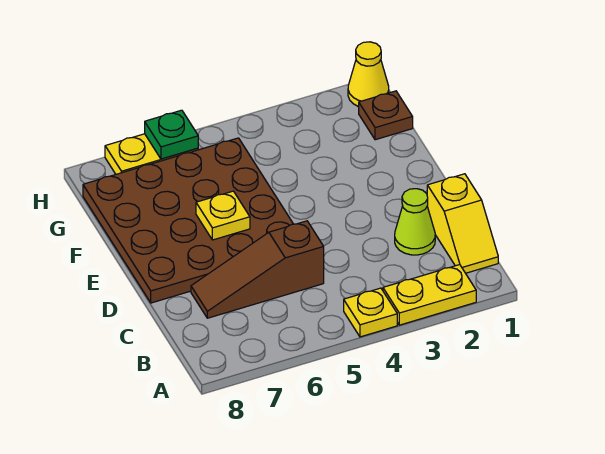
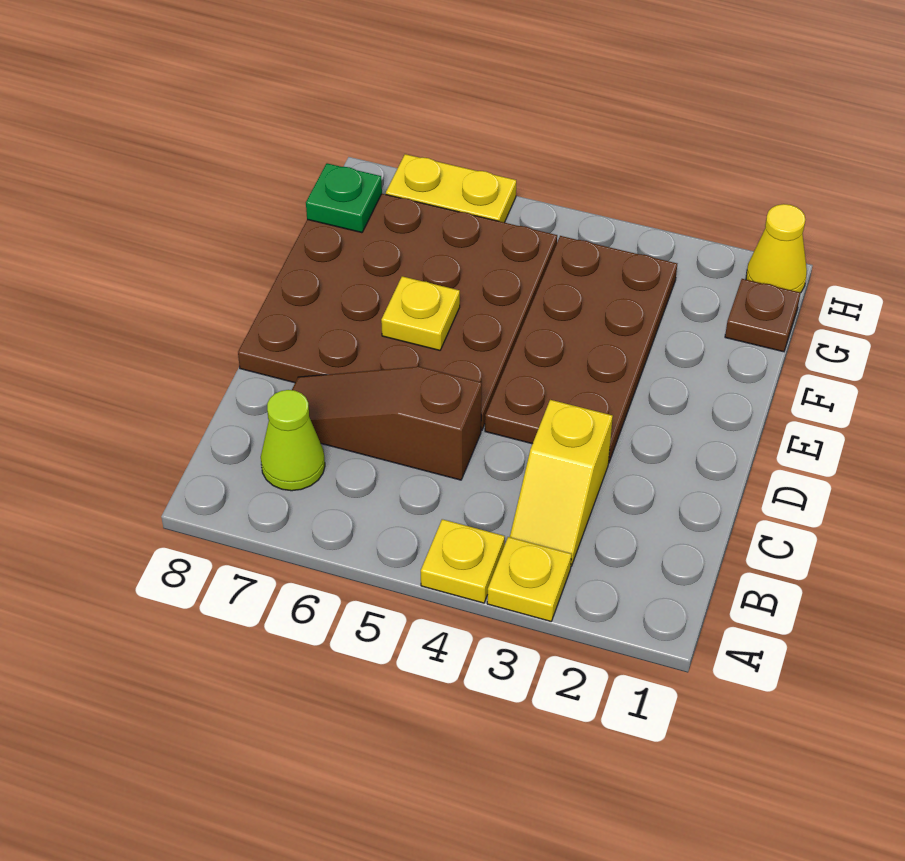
yellow plate A2:A3 level 1 -> yellow plate A3 level 1
yellow slope B1:C1 level 1 top C -> yellow slope B3:C3 level 1 top C
lime cone C2 level 1 -> lime cone B7 level 1
none -> brown plate D3:G4 level 1
green plate H6 level 2 -> green plate G8 level 2

